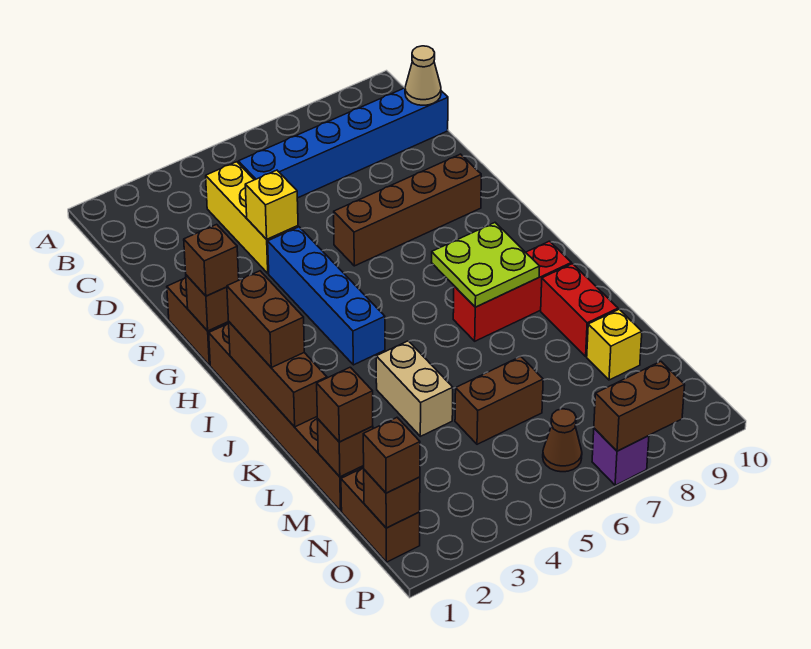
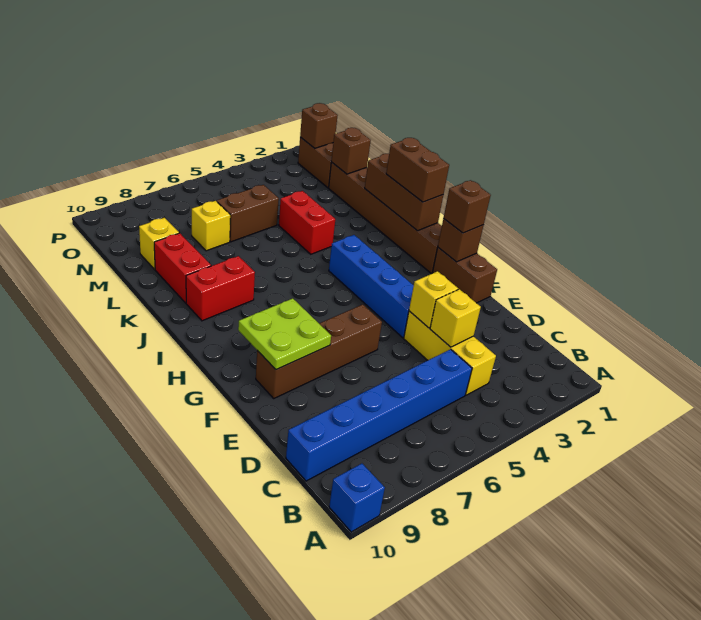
none -> blue brick A10 level 1
tan cone C10 level 2 -> none
none -> yellow brick D4 level 2
lime plate I7:J8 level 2 -> lime plate F8:G9 level 2
red brick J7:J9 level 1 -> red brick J8:J9 level 1
tan brick K4:L4 level 1 -> red brick K4:L4 level 1
brown brick M1 level 3 -> none
none -> yellow brick M7 level 1
brown brick O1 level 3 -> none
brown cone O6 level 1 -> none
purple brick P7 level 1 -> none
brown brick P7:P8 level 2 -> none

